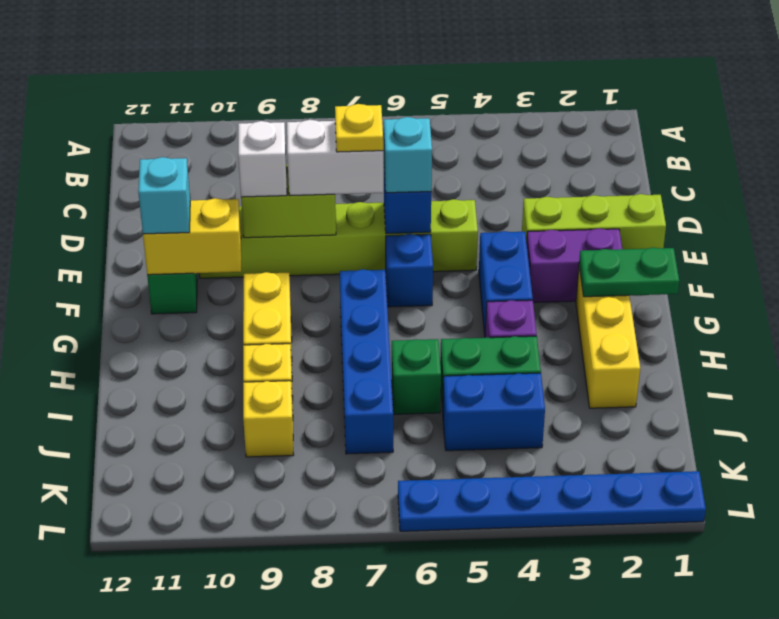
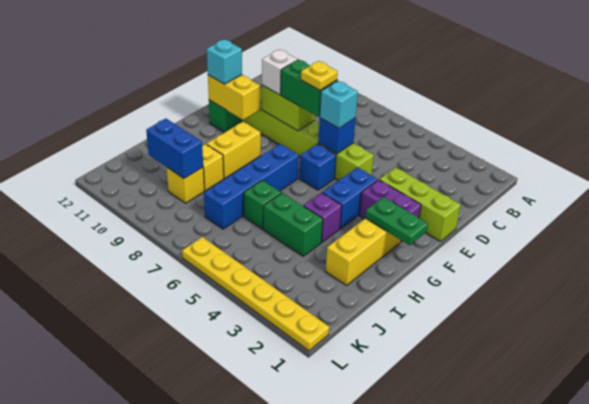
white brick E7:E8 level 3 -> green brick E7:E8 level 3
blue brick J4:J5 level 1 -> blue brick J9:J10 level 2
blue plate L1:L6 level 1 -> yellow plate L1:L6 level 1

